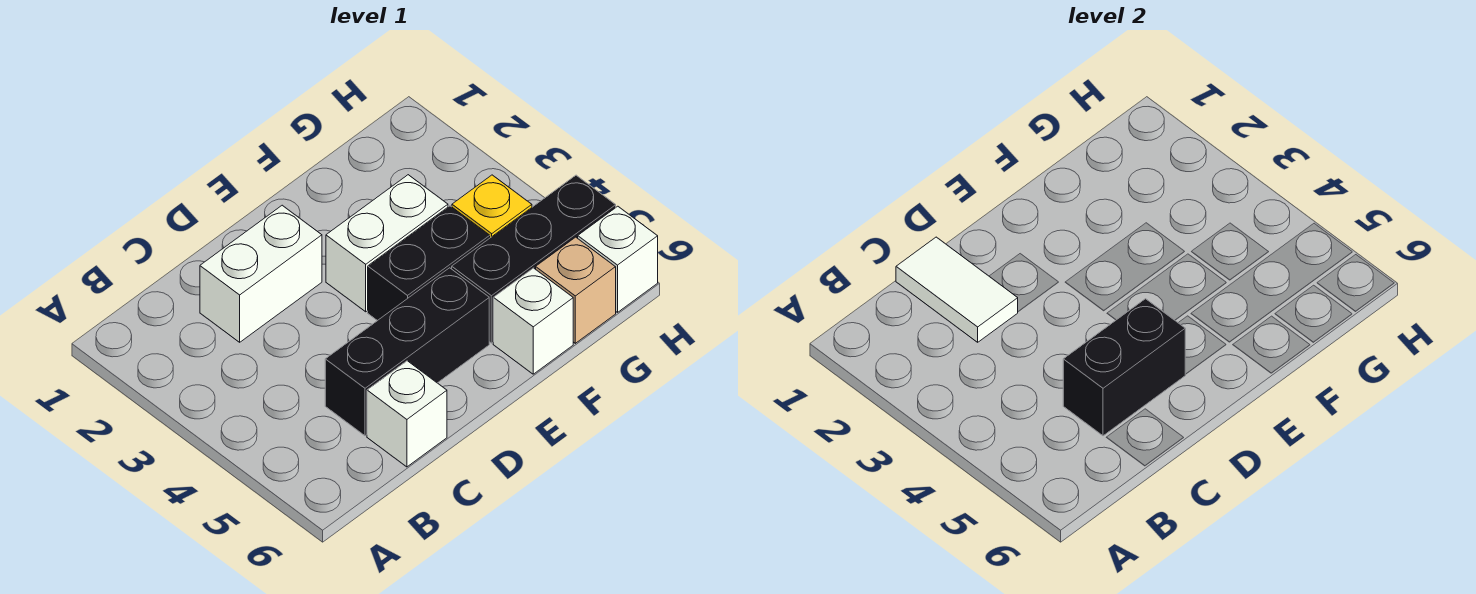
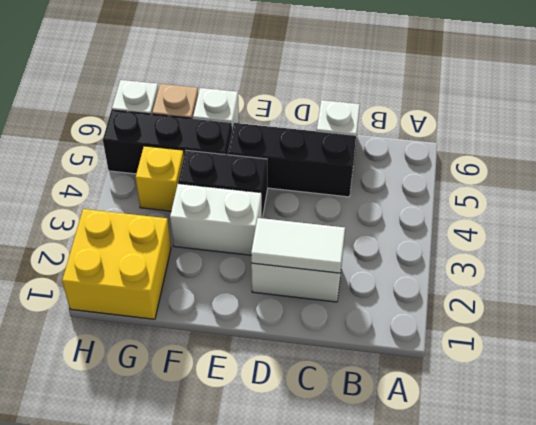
white tile C1:C2 level 2 -> white tile C2:D2 level 2
black brick C5:D5 level 2 -> none
none -> yellow brick G1:H2 level 1

